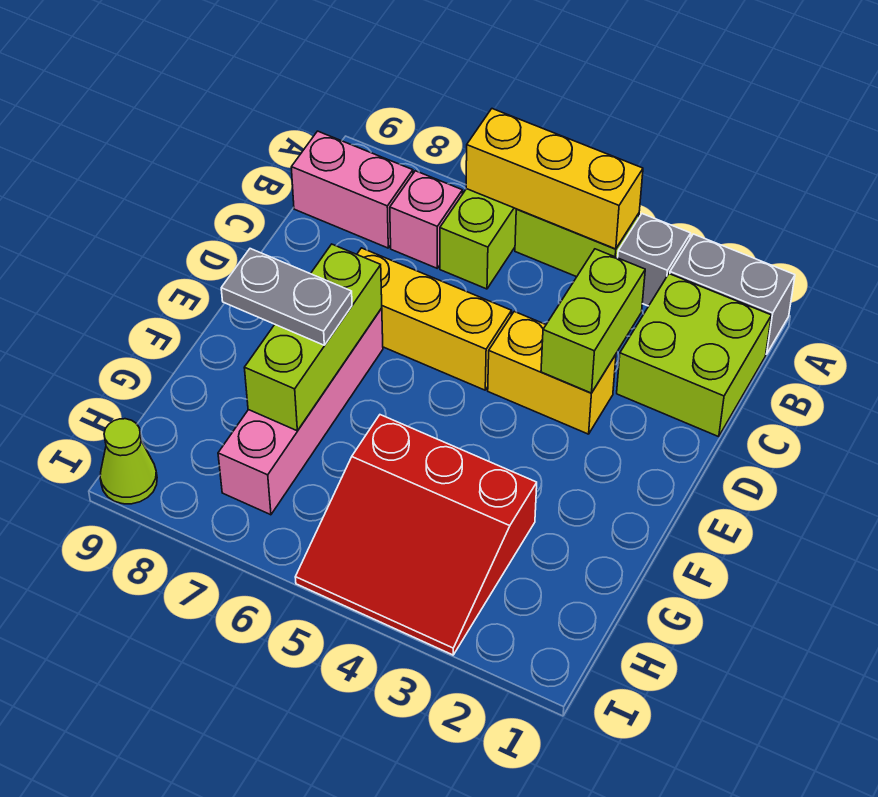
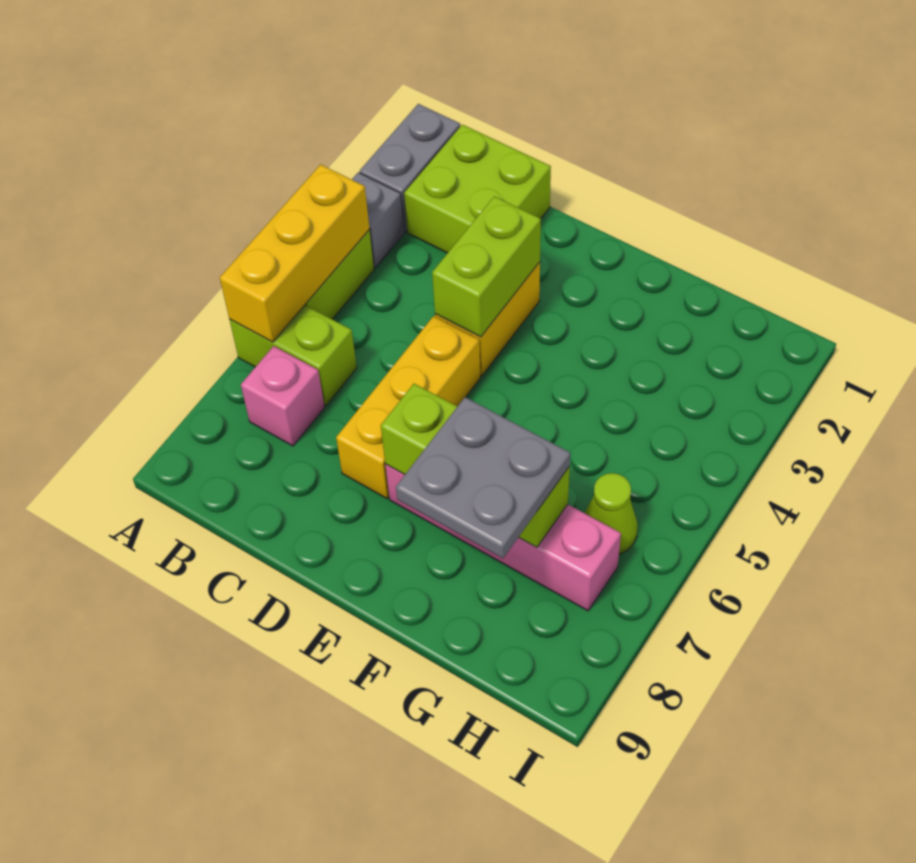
pink brick B8:B9 level 1 -> none
lime brick C3:D3 level 2 -> lime brick D3:D4 level 2
grey plate F7:F8 level 3 -> grey plate F7:G8 level 3
red slope G3:I5 level 1 top G -> none
lime cone I9 level 1 -> lime cone H6 level 1

